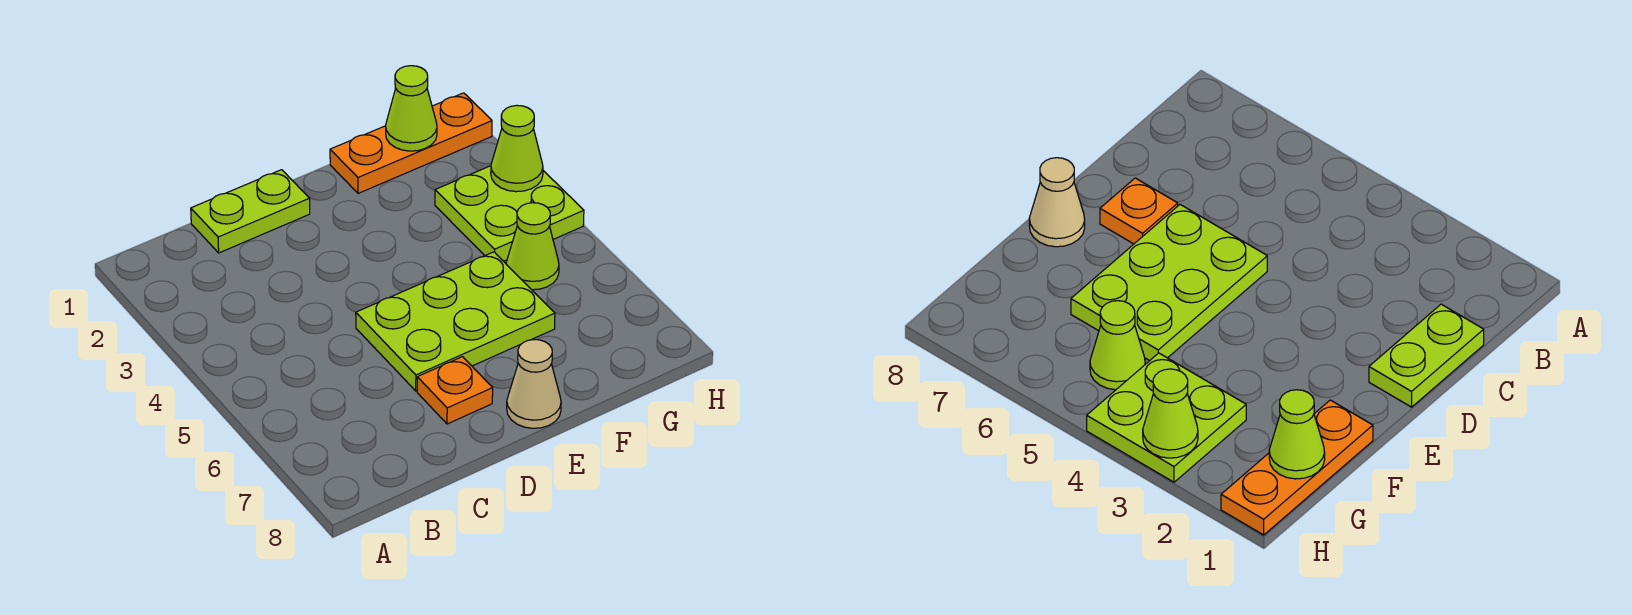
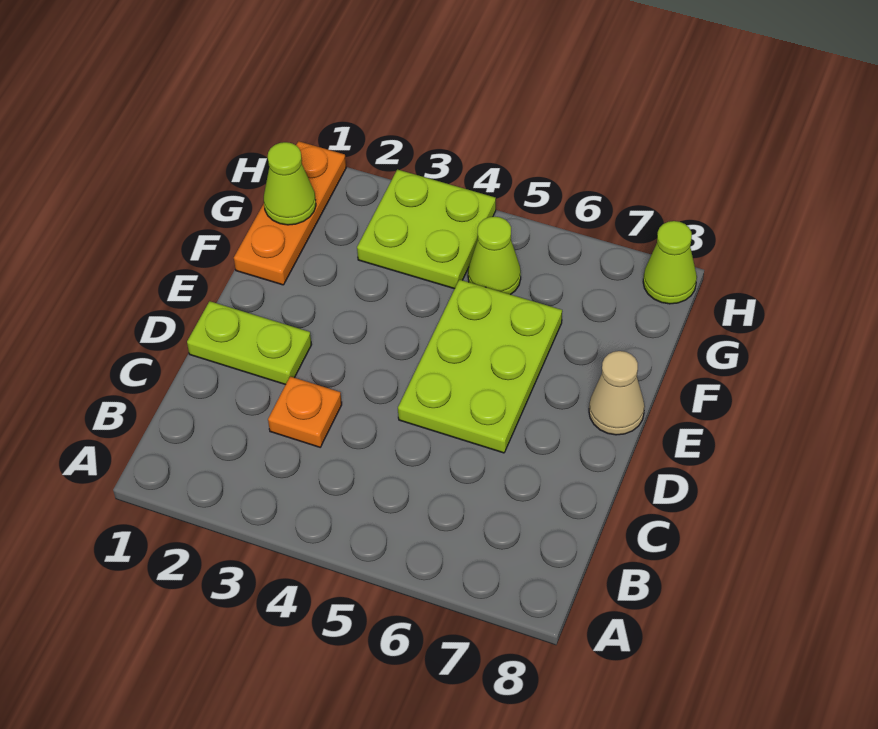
lime plate C1:D1 level 1 -> lime plate D1:D2 level 1
orange plate D7 level 1 -> orange plate C3 level 1
lime cone H3 level 2 -> lime cone H8 level 1

